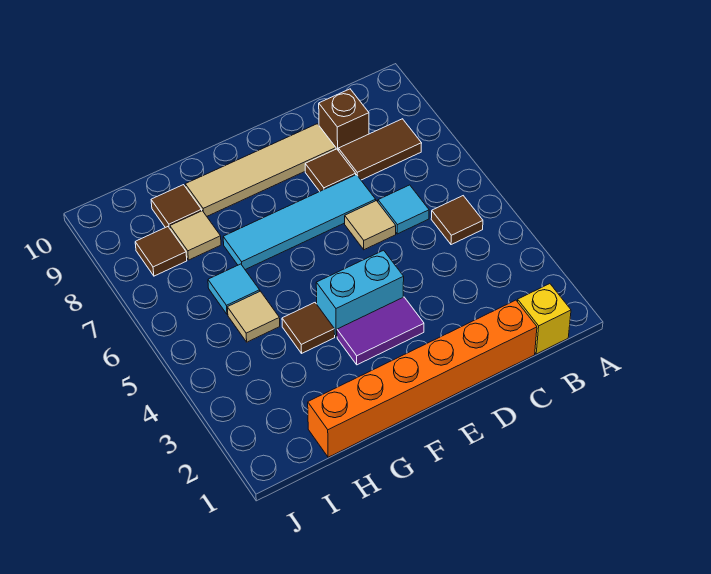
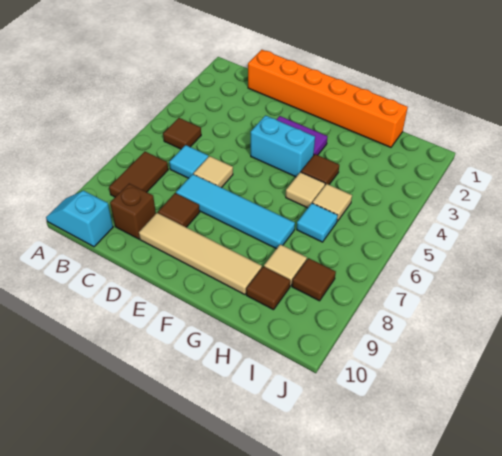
none -> cyan slope A10:B10 level 1 top B
yellow brick B1 level 1 -> none
brown tile B8:C8 level 1 -> brown tile B7:B8 level 1
none -> tan tile G5 level 1

